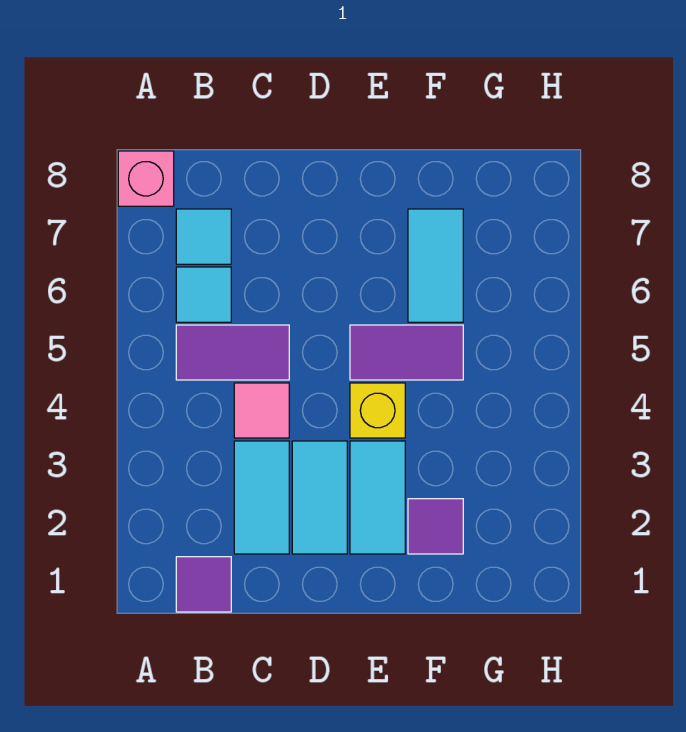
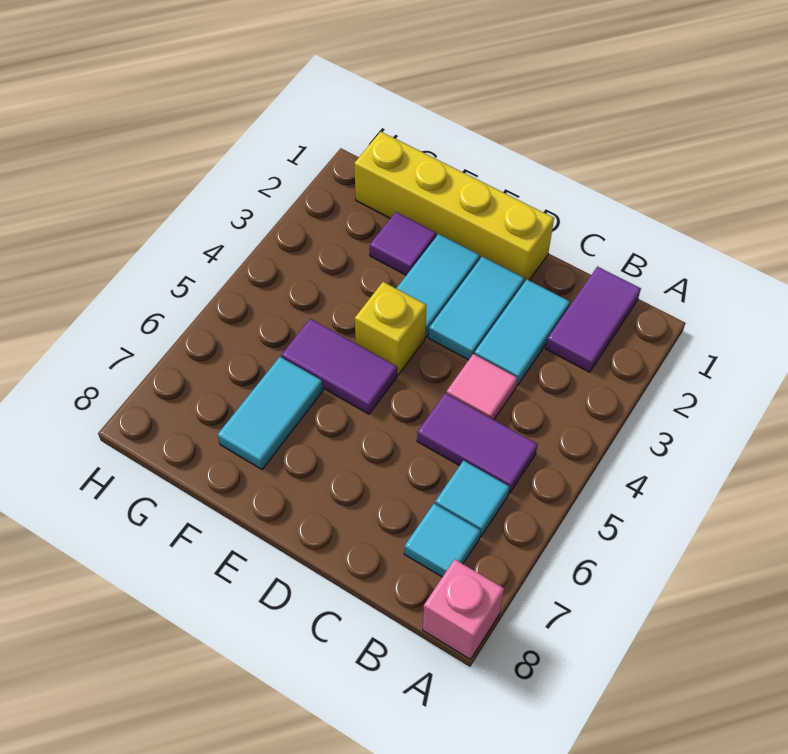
purple tile B1 level 1 -> purple tile B1:B2 level 1
none -> yellow brick D1:G1 level 1

